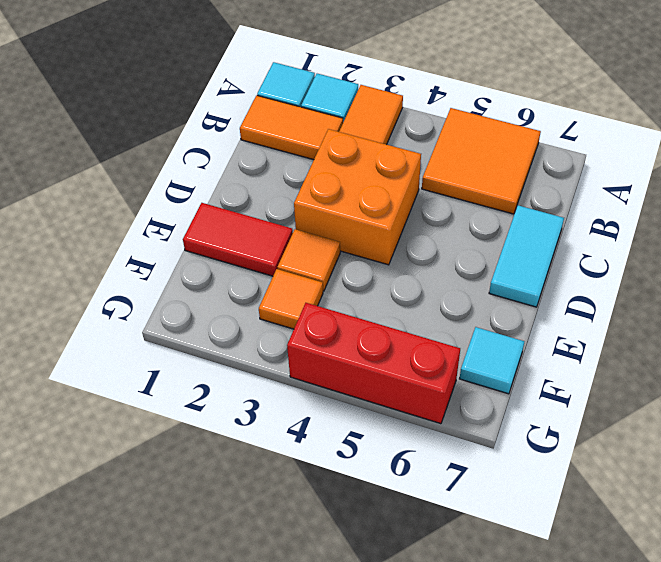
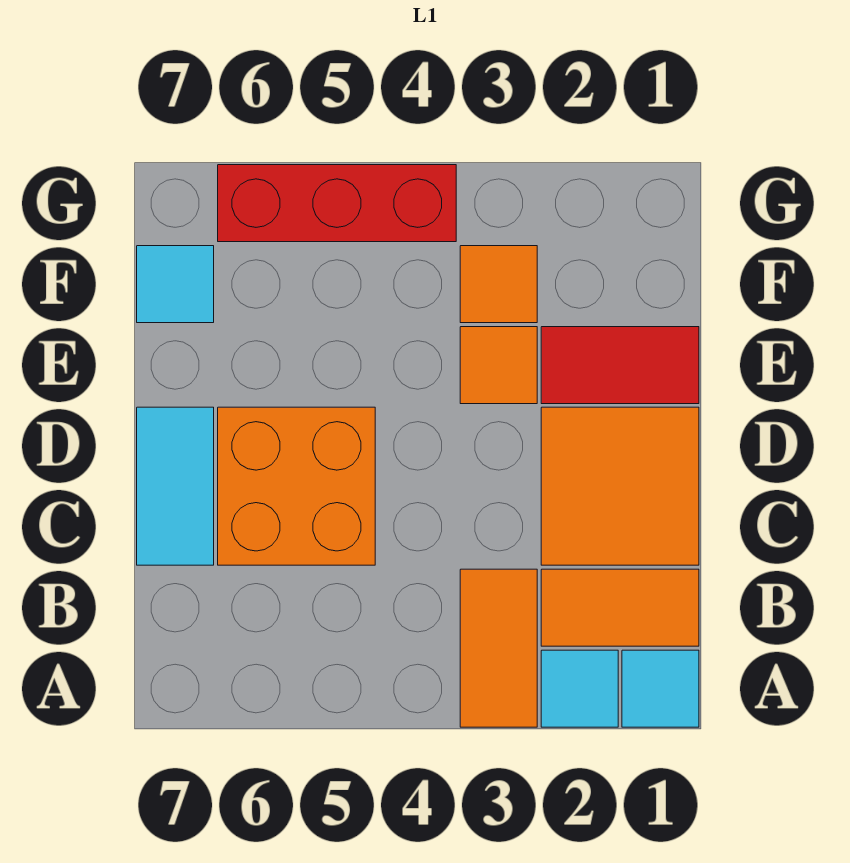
orange tile A5:B6 level 1 -> orange tile C1:D2 level 1
orange brick C3:D4 level 1 -> orange brick C5:D6 level 1

